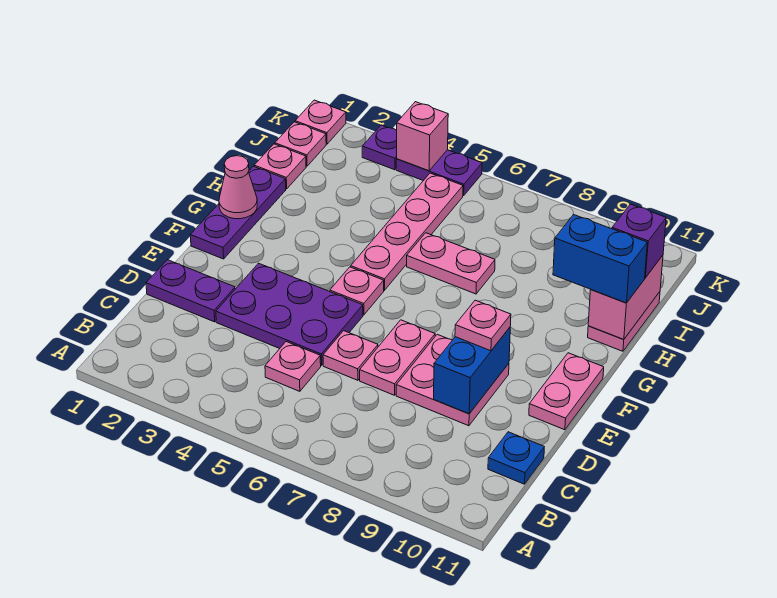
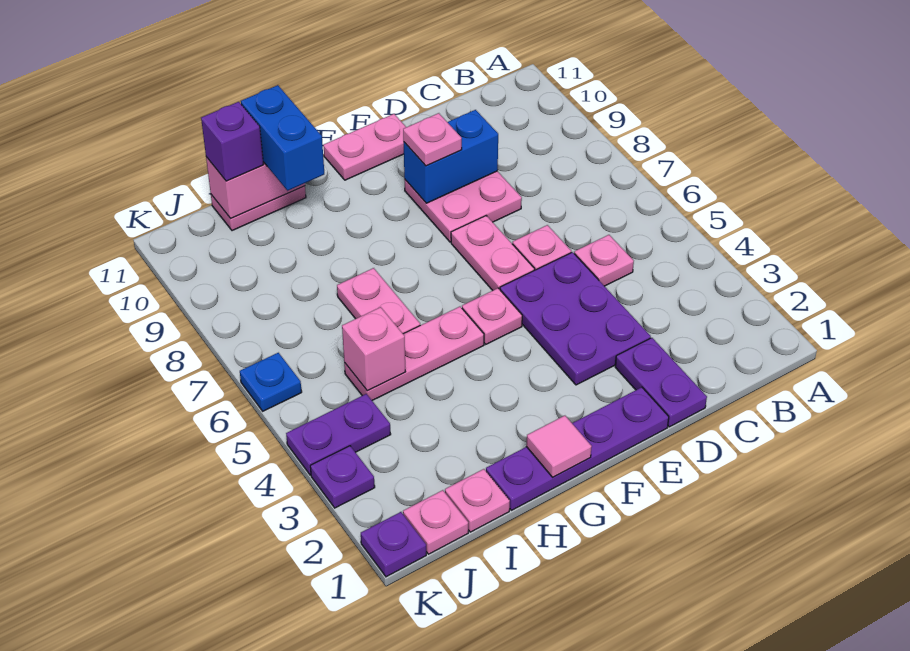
blue plate C11 level 1 -> blue plate K6 level 1
pink plate D7:E7 level 1 -> pink plate E6:E7 level 1
purple plate F1:H1 level 1 -> purple plate E1:H1 level 1
pink cone G1 level 2 -> pink tile G1 level 2
pink plate G5:J5 level 1 -> pink plate G5:I5 level 1
pink plate K1 level 1 -> purple plate K1 level 1
purple plate K4:K5 level 1 -> purple plate J4:K4 level 1
pink brick K4 level 2 -> pink brick I5 level 2

